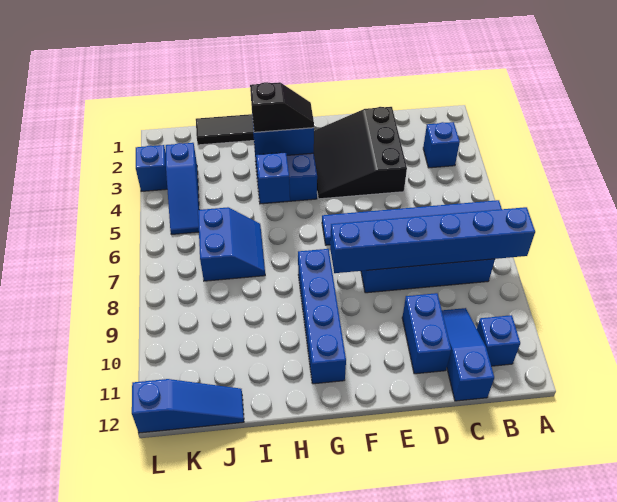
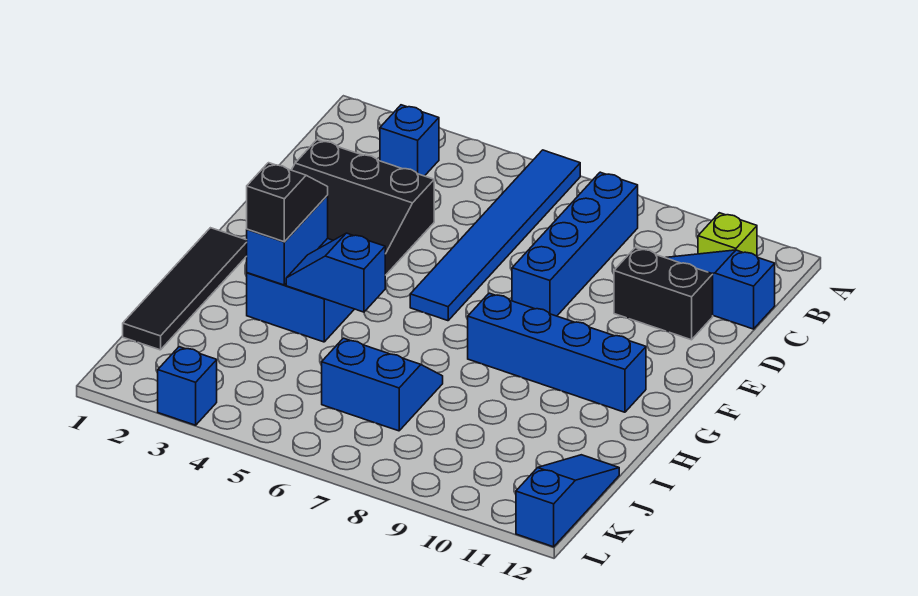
blue brick A8:F8 level 2 -> none
blue brick B11 level 1 -> lime brick B11 level 1
blue brick D10:D11 level 1 -> black brick D10:D11 level 1
blue slope K3:K5 level 1 top 3 -> none

